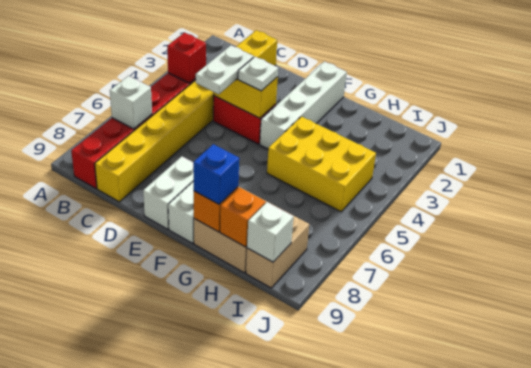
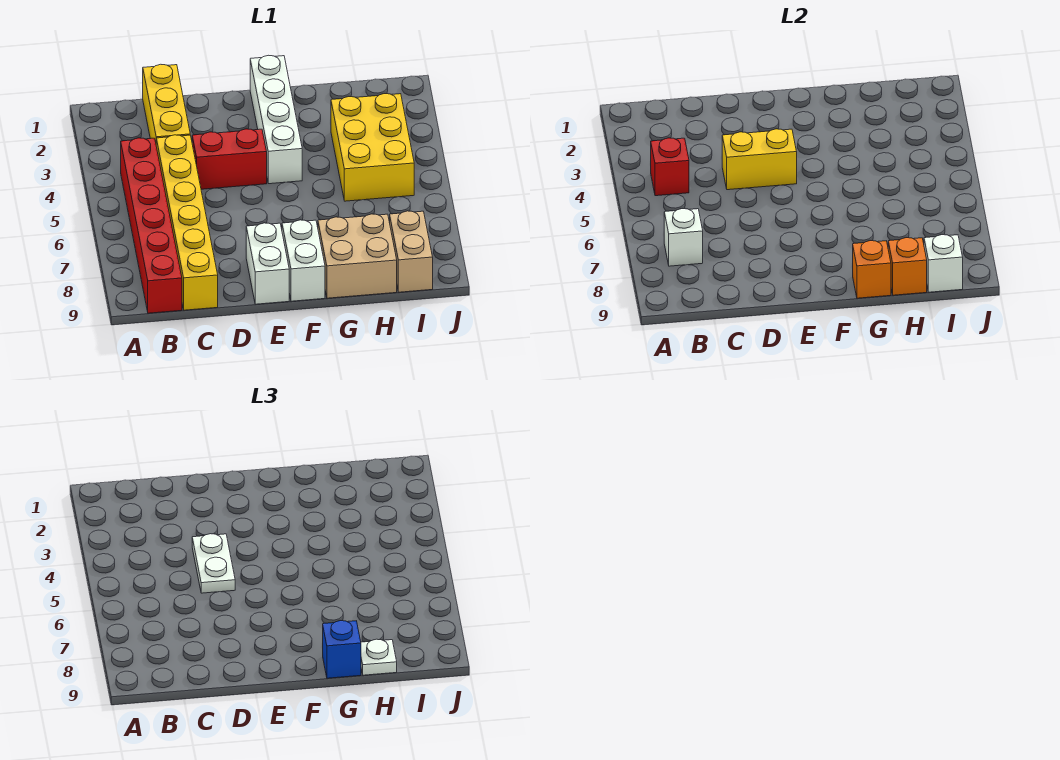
white plate E4 level 3 -> white plate H9 level 3
yellow brick G4:I5 level 1 -> yellow brick H3:I5 level 1

